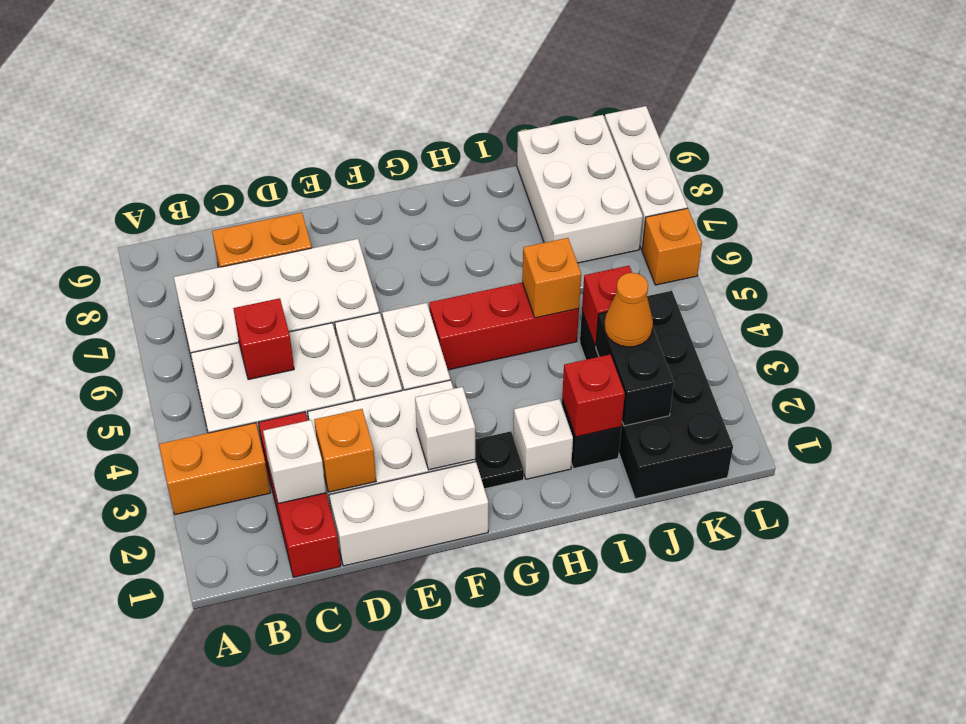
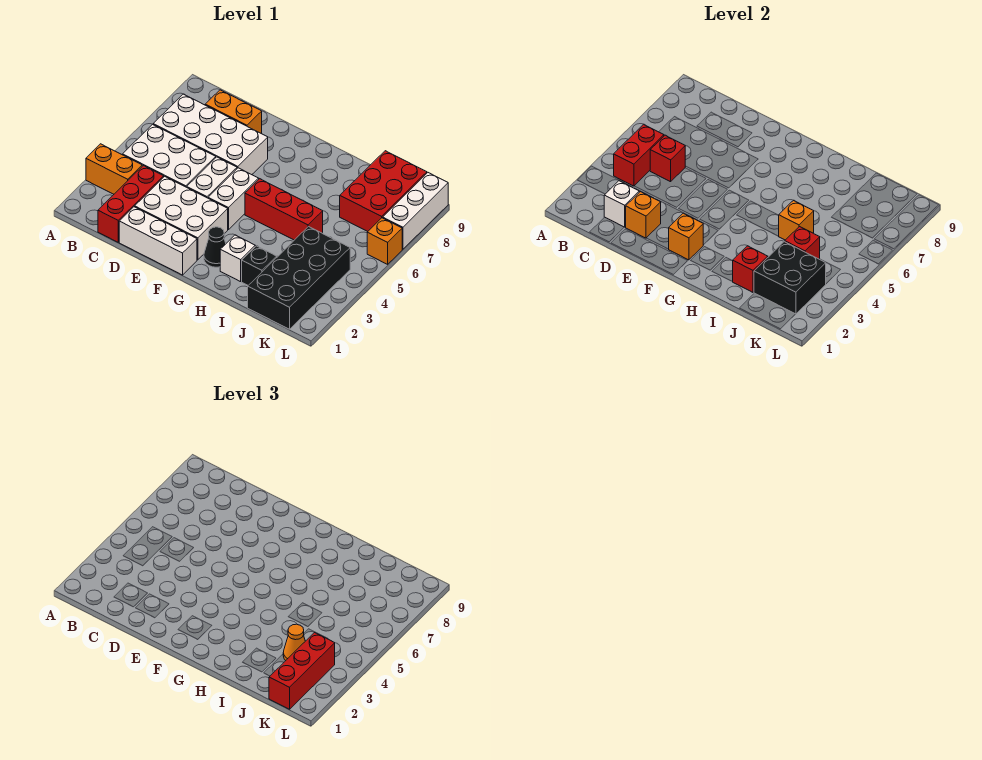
none -> red brick B4:B5 level 2
white brick F2 level 2 -> orange brick F2 level 2
black plate G2 level 1 -> black cone G2 level 1
black brick J2:J3 level 2 -> black brick J2:K3 level 2
white brick J7:K9 level 1 -> red brick J7:K9 level 1
none -> red brick K1:K3 level 3

